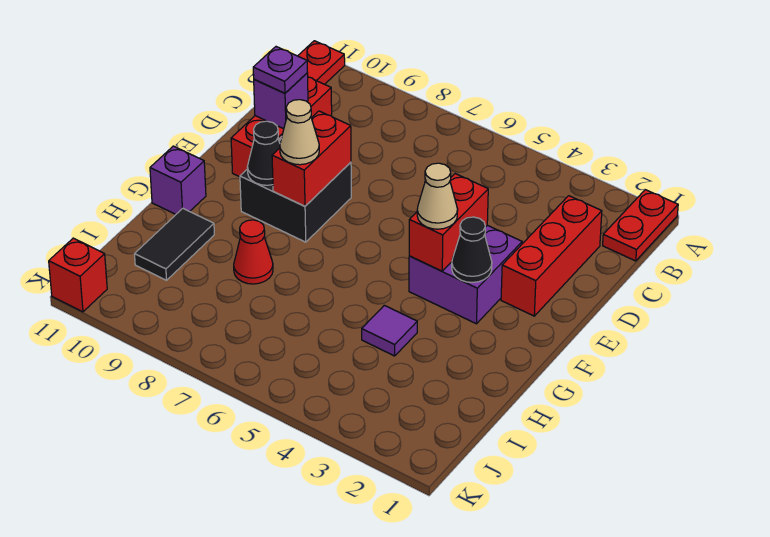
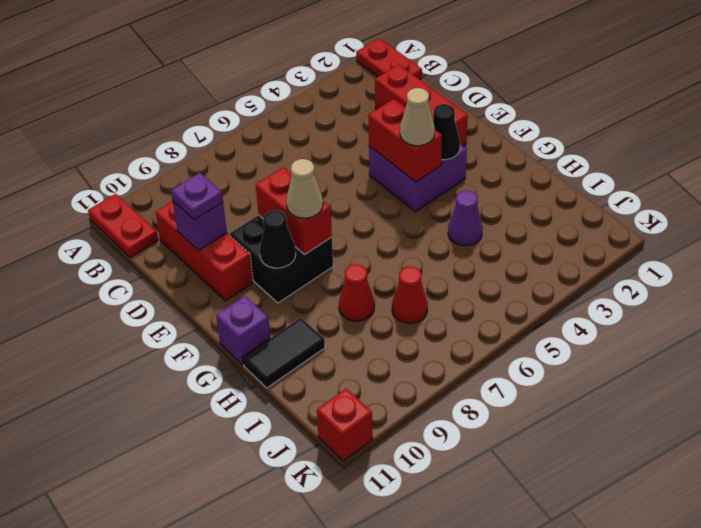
purple tile H4 level 1 -> purple cone H4 level 1
black tile H10:I10 level 1 -> black tile H10:H11 level 1
none -> red cone I7 level 1

